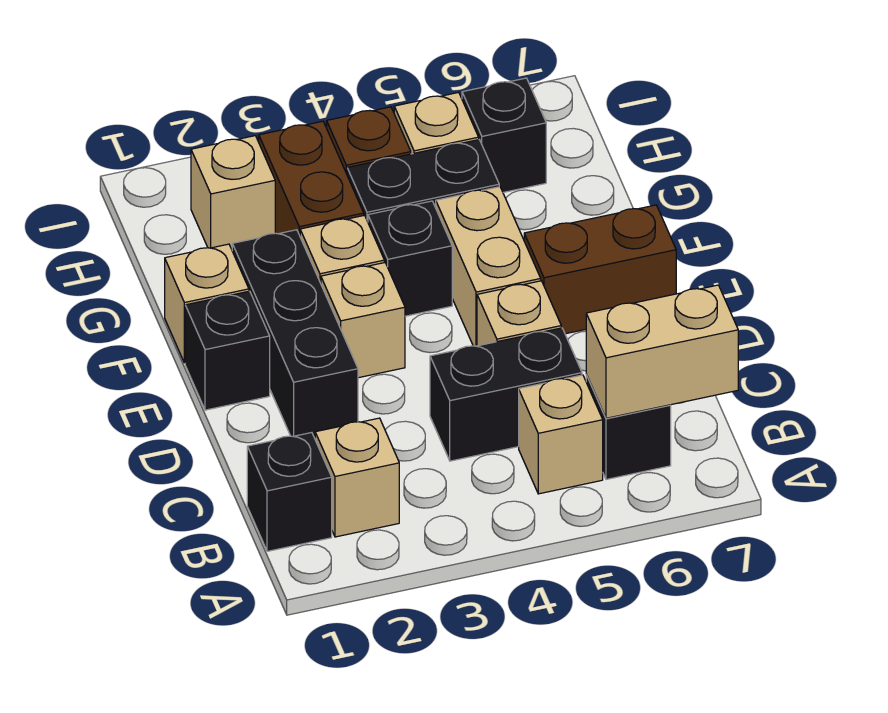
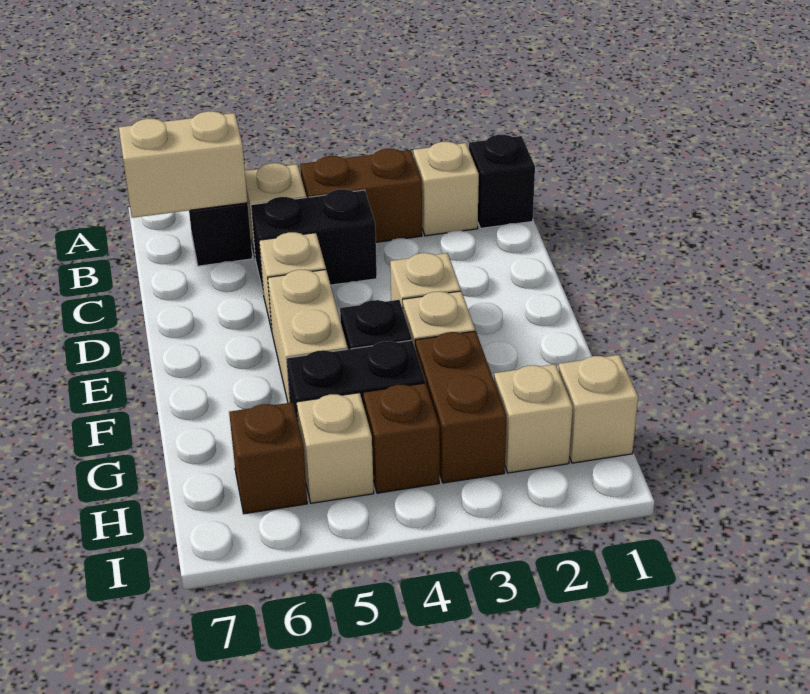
black brick D2:F2 level 1 -> none
black brick E1 level 1 -> none
brown brick E6:E7 level 1 -> brown brick B3:B4 level 1
tan brick F1 level 1 -> tan brick H1 level 1
black brick H6 level 1 -> brown brick H6 level 1

